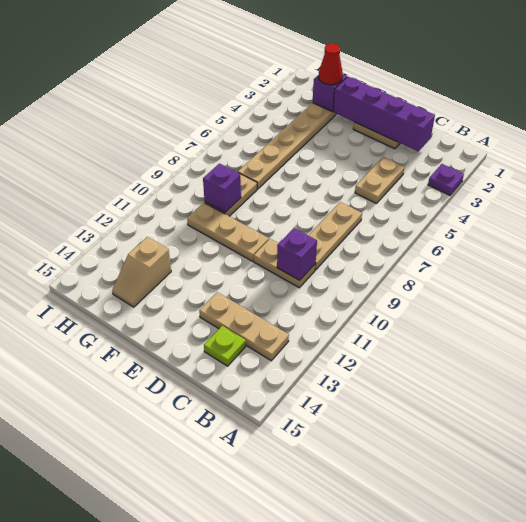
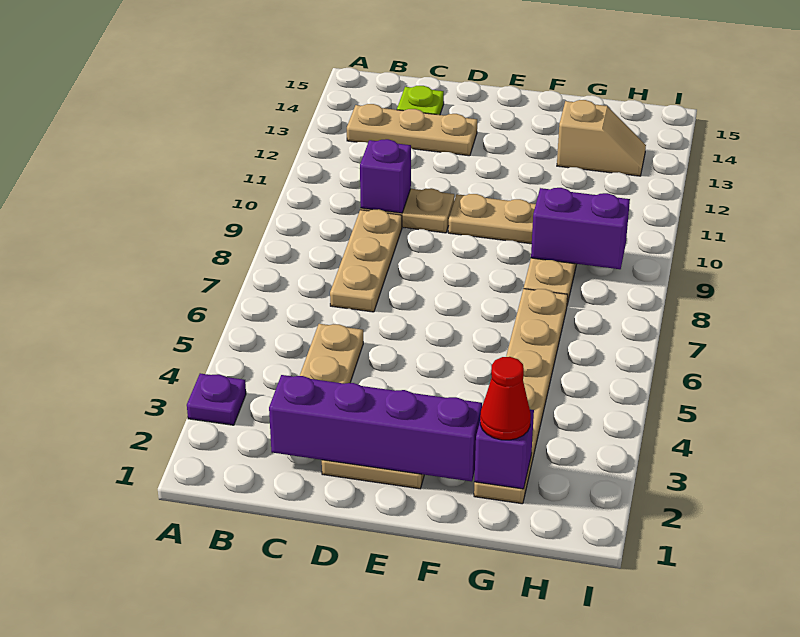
purple brick G9 level 2 -> purple brick G9:H9 level 2
tan slope G13:G14 level 1 top 13 -> tan slope G13:H13 level 1 top G

